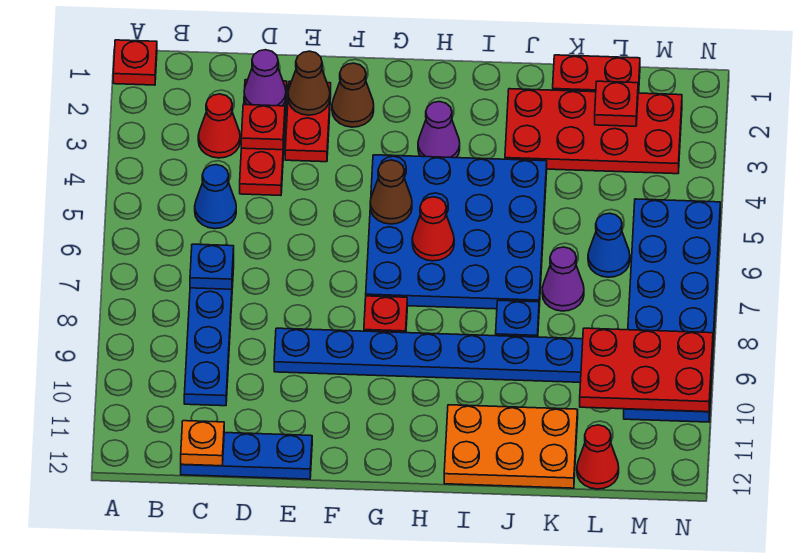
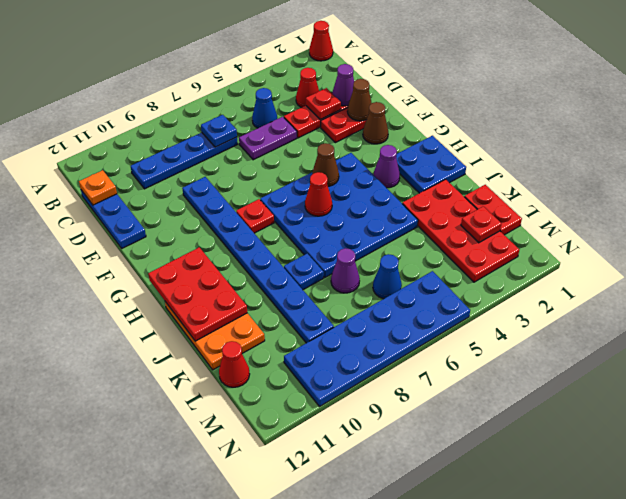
red plate A1 level 1 -> red cone A1 level 1
none -> purple plate D5:D6 level 1
none -> blue plate H1:I2 level 1
red plate L9:N10 level 2 -> red plate H11:J12 level 2

